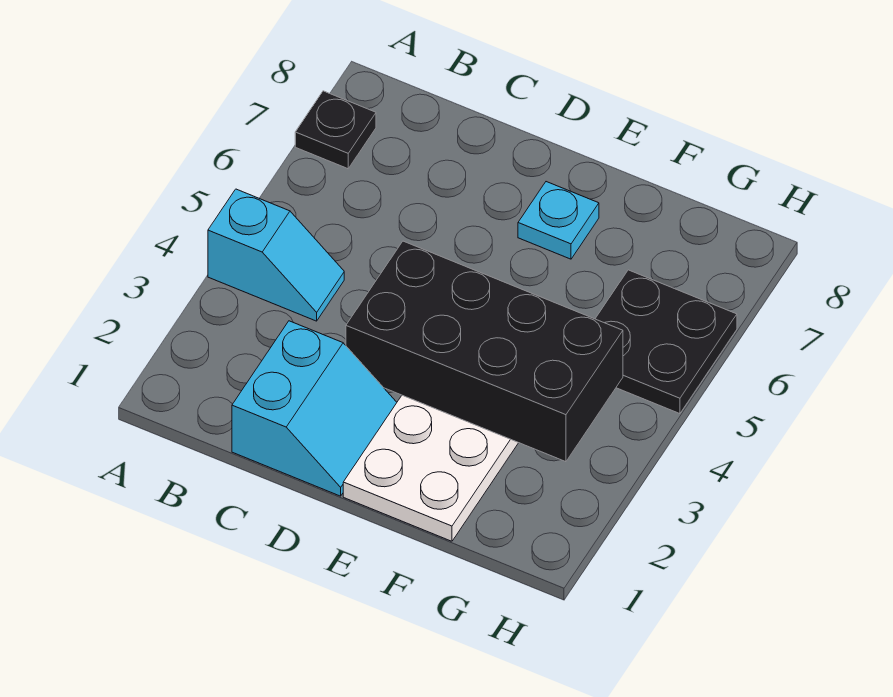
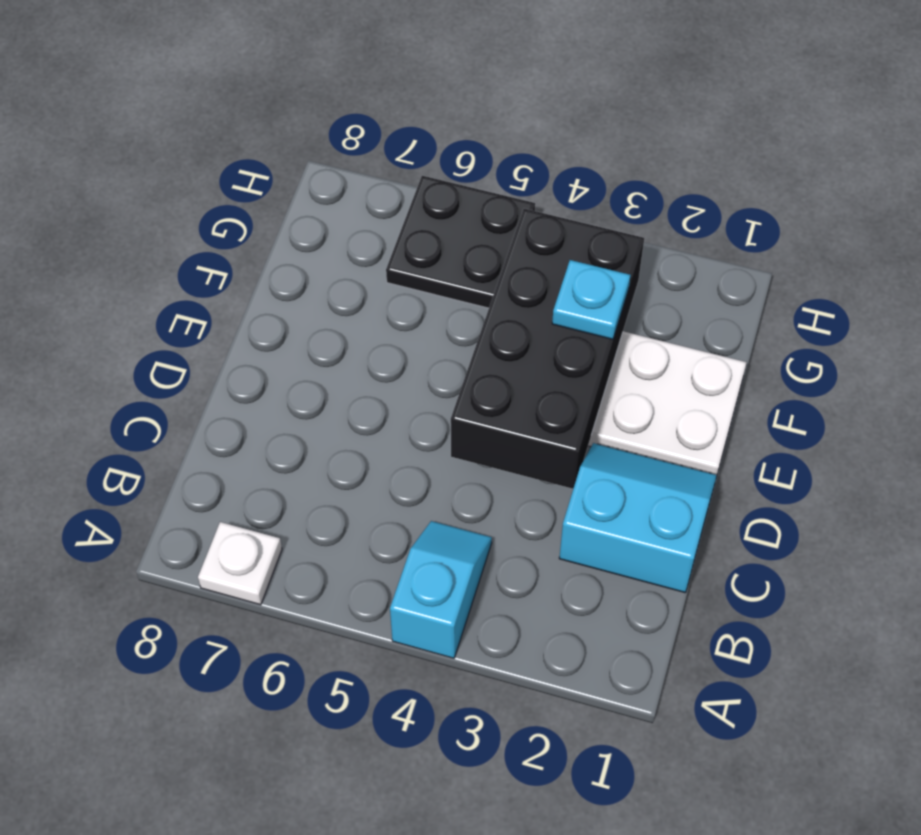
black plate A7 level 1 -> white plate A7 level 1
cyan plate E7 level 1 -> cyan plate F3 level 3

